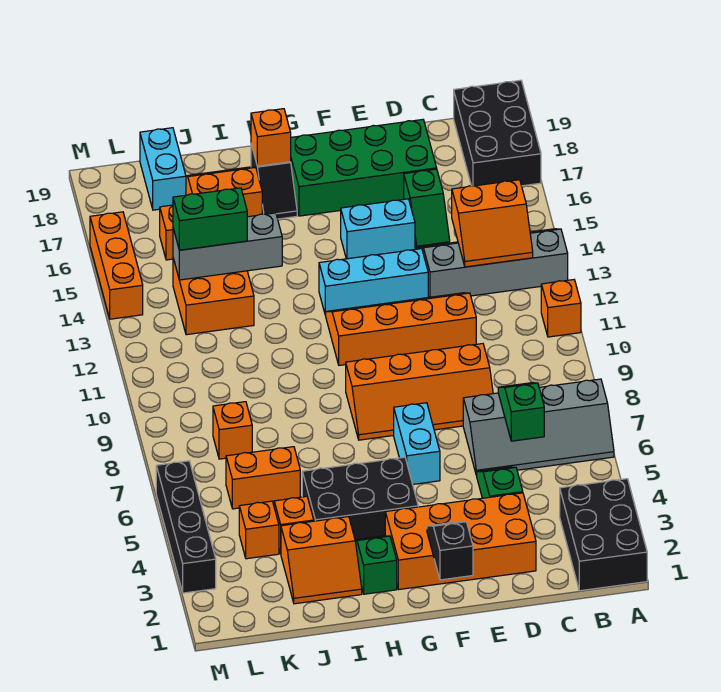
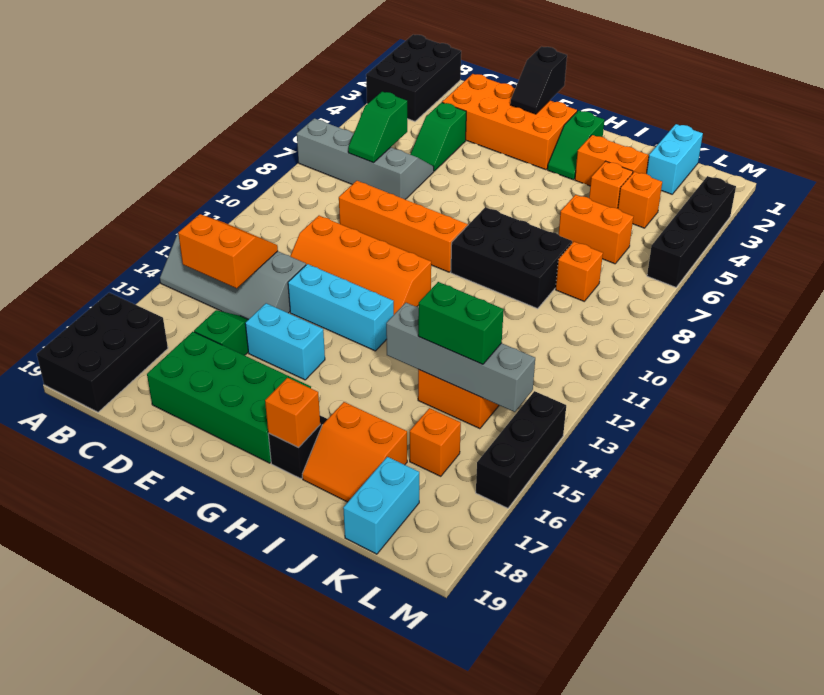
orange brick A11 level 1 -> none
cyan brick F6:F7 level 1 -> cyan brick K1:K2 level 1
black brick G4:I5 level 1 -> black brick H8:J9 level 1
grey brick I14:K14 level 2 -> grey brick I14:L14 level 2
orange brick M14:M16 level 1 -> black brick M14:M16 level 1

